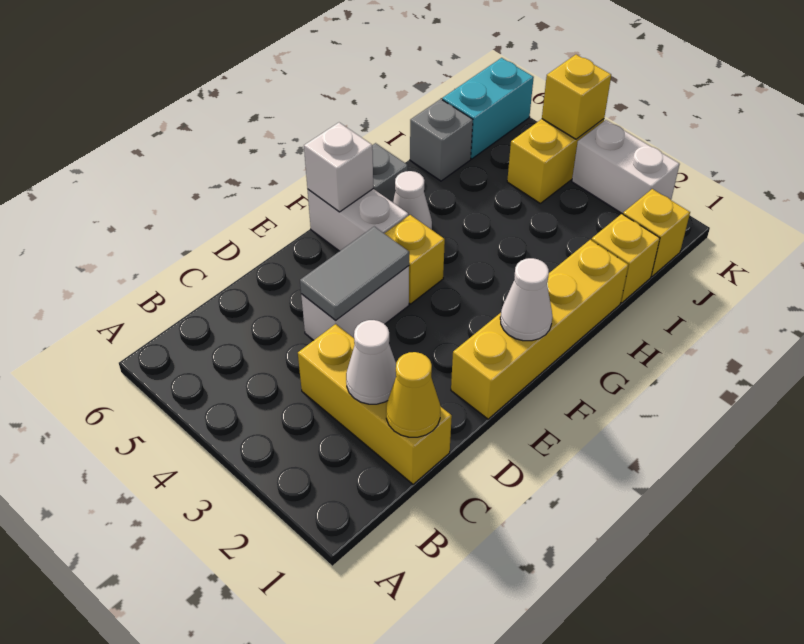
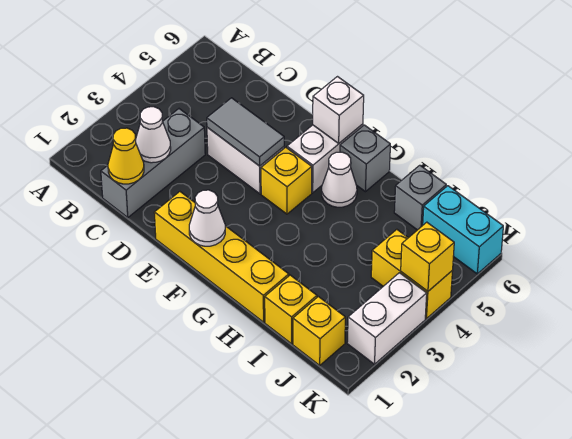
yellow brick C1:C3 level 1 -> grey brick C1:C3 level 1

